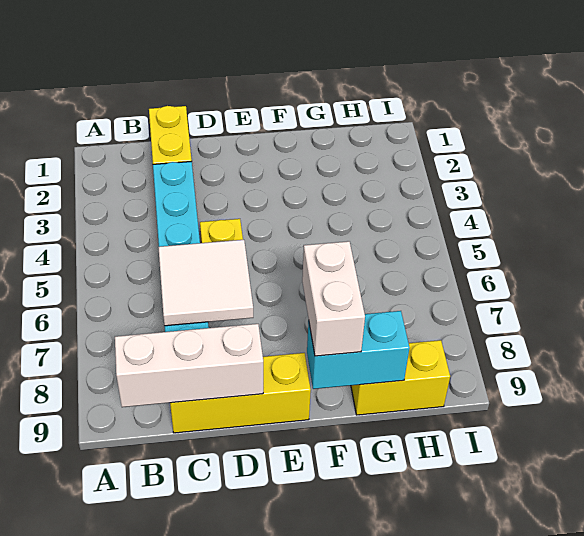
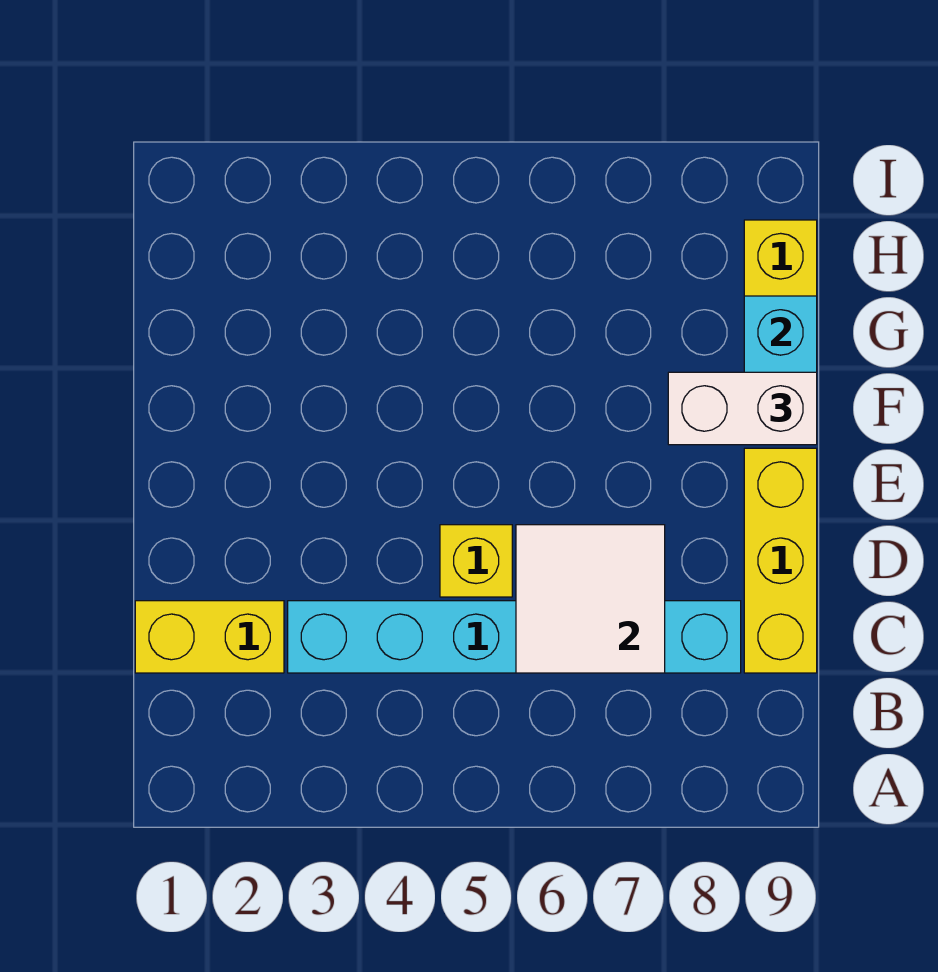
white brick B9:D9 level 2 -> none

